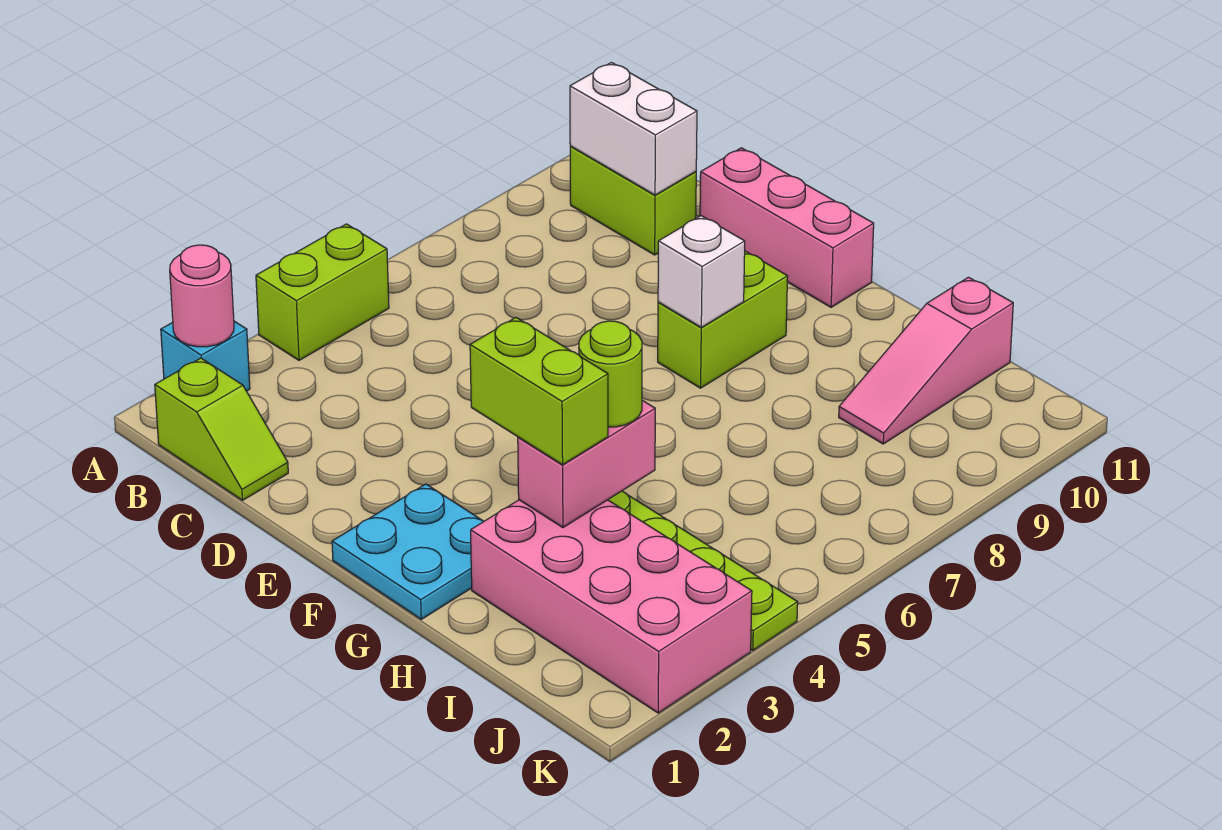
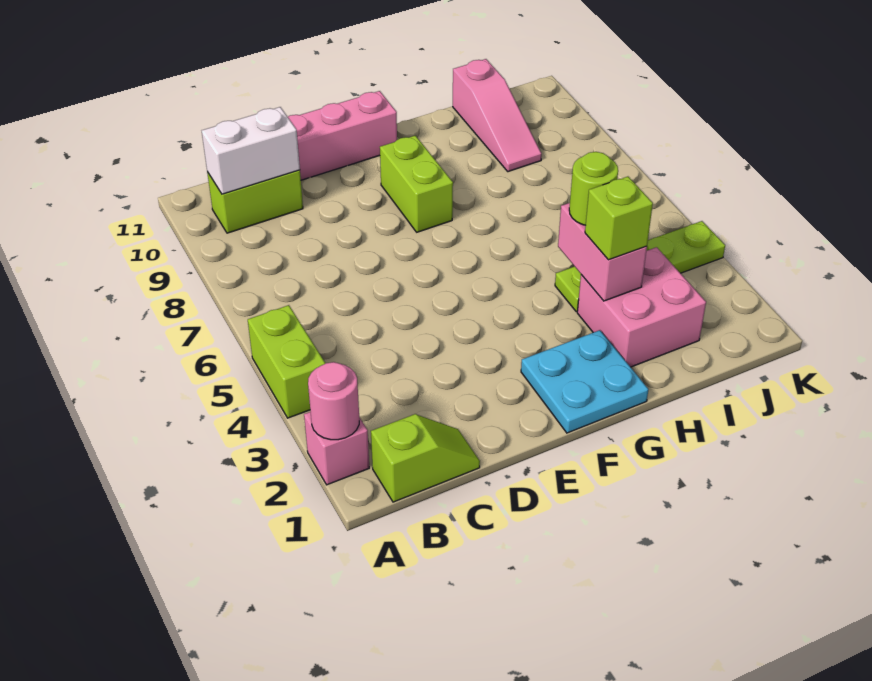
cyan brick A2 level 1 -> pink brick A2 level 1
white brick F8 level 2 -> none
lime brick G3:H3 level 3 -> lime brick H3 level 3
pink brick H2:K3 level 1 -> pink brick H2:I3 level 1

